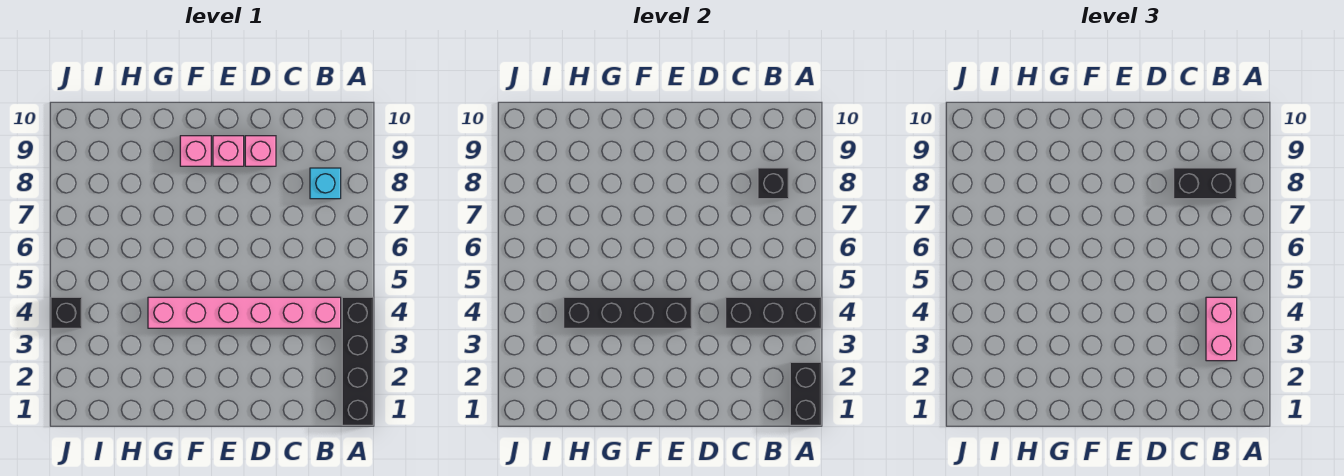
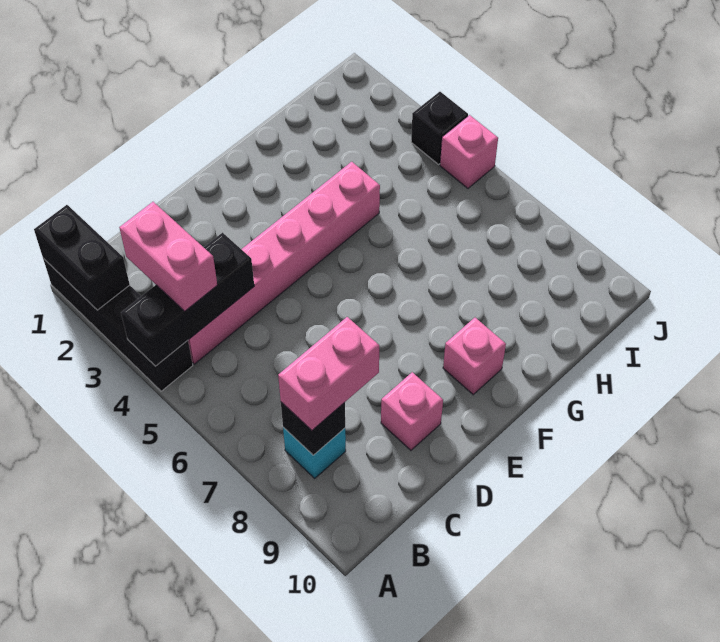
black brick B8:C8 level 3 -> pink brick B8:C8 level 3
black brick E4:H4 level 2 -> none
pink brick E9 level 1 -> pink brick J5 level 1

